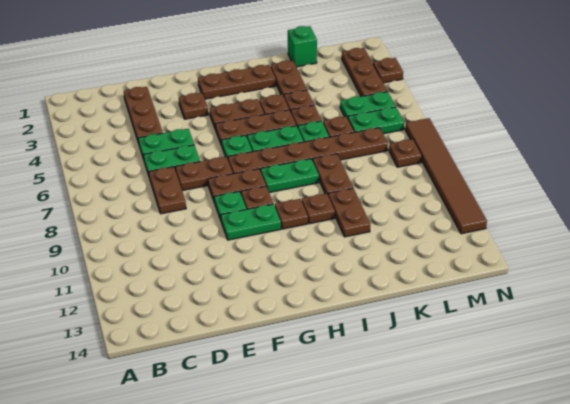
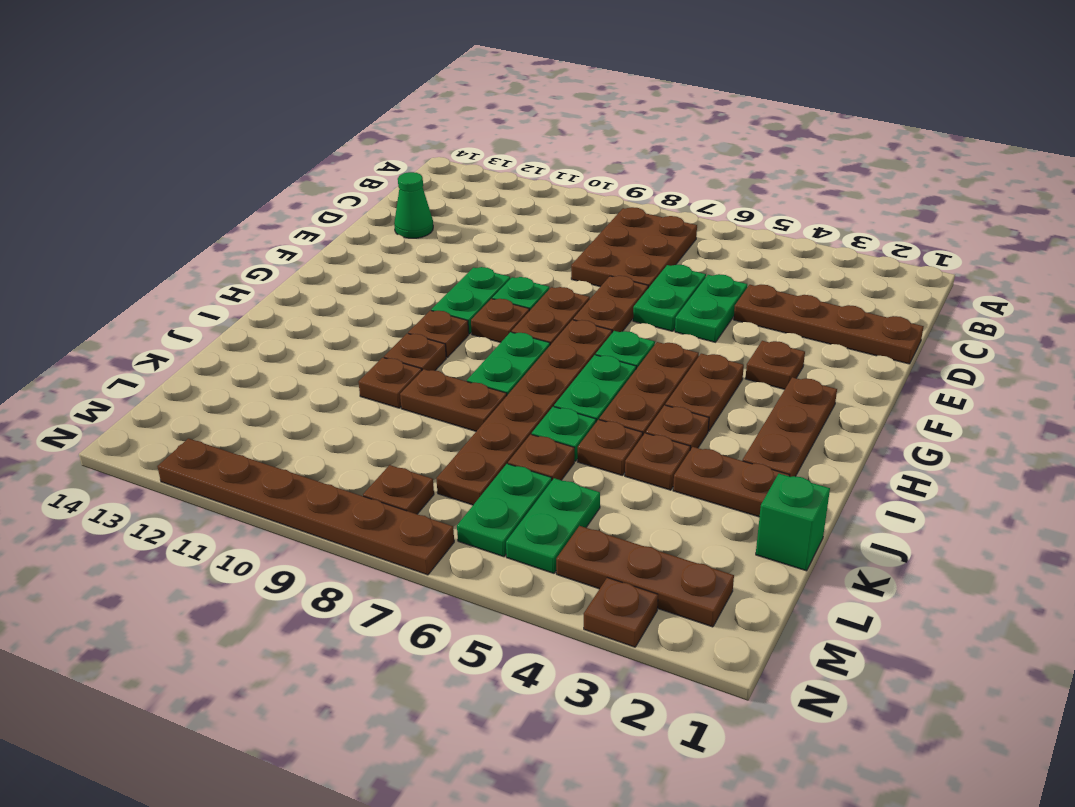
brown plate D2:D4 level 1 -> brown plate D1:D4 level 1
brown plate D7:D8 level 1 -> brown plate B7:D8 level 1
none -> green cone D13 level 1
brown plate J10:J11 level 1 -> brown plate J10 level 1
brown tile N7:N12 level 1 -> brown plate N7:N12 level 1

